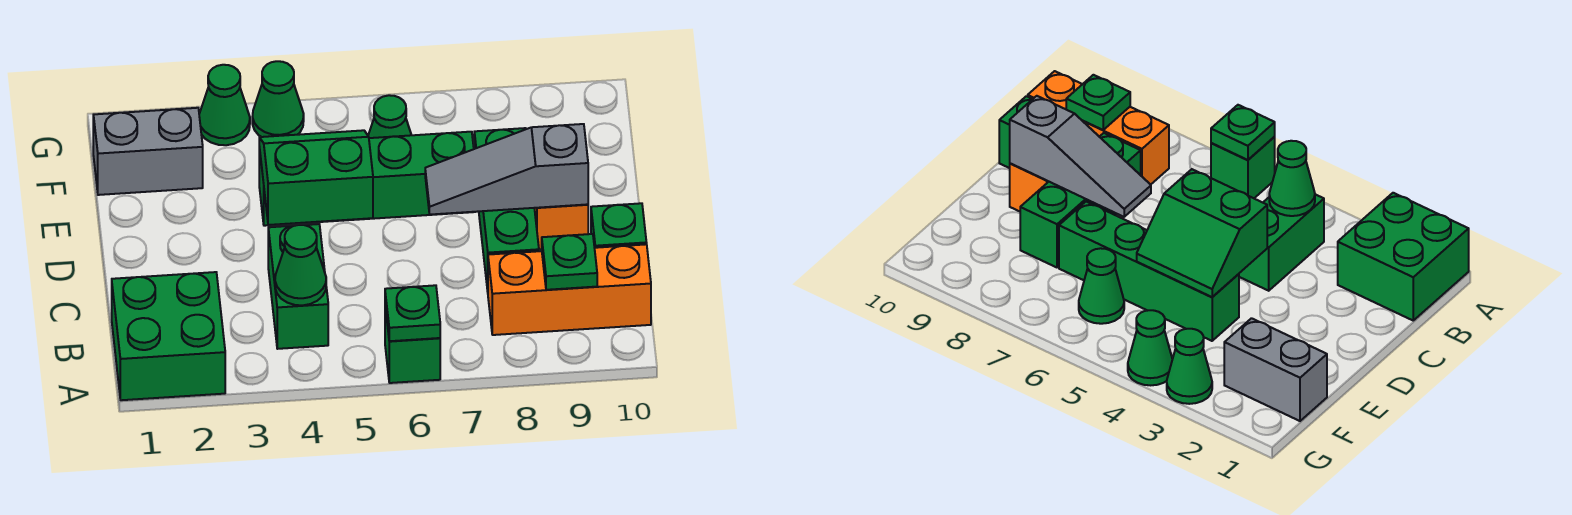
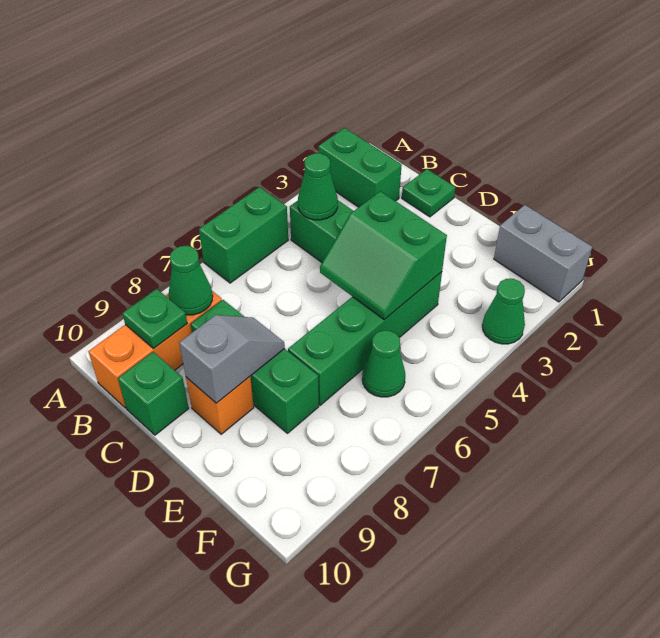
green brick A1:B2 level 1 -> green brick A2:B2 level 1
green brick A6 level 1 -> green brick A5:A6 level 1
green plate A6 level 2 -> green plate C1 level 1
green slope D4:E5 level 2 top D -> green slope D4:E5 level 2 top 4
grey slope D7:D9 level 2 top 9 -> grey slope D8:D9 level 2 top 9
grey brick F1:F2 level 1 -> grey brick F1:G1 level 1
green cone G4 level 1 -> green cone B8 level 2

